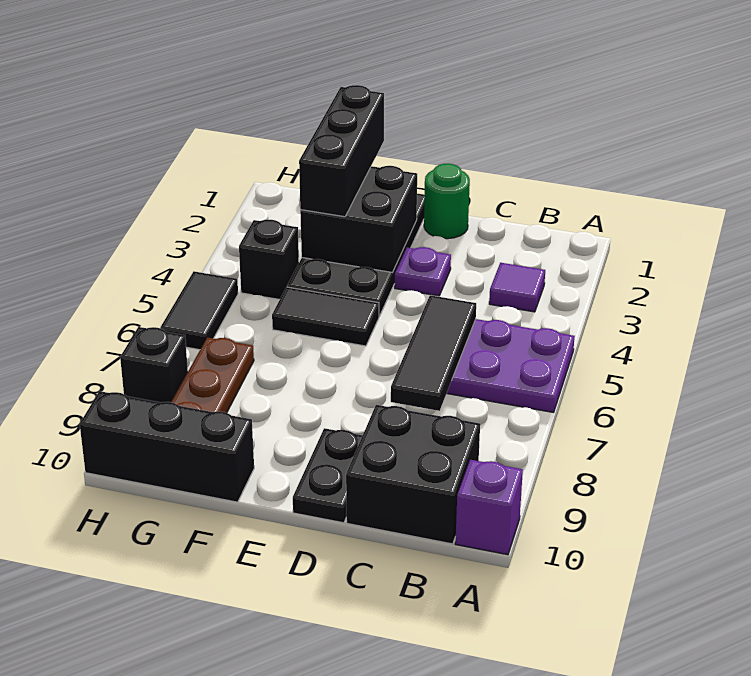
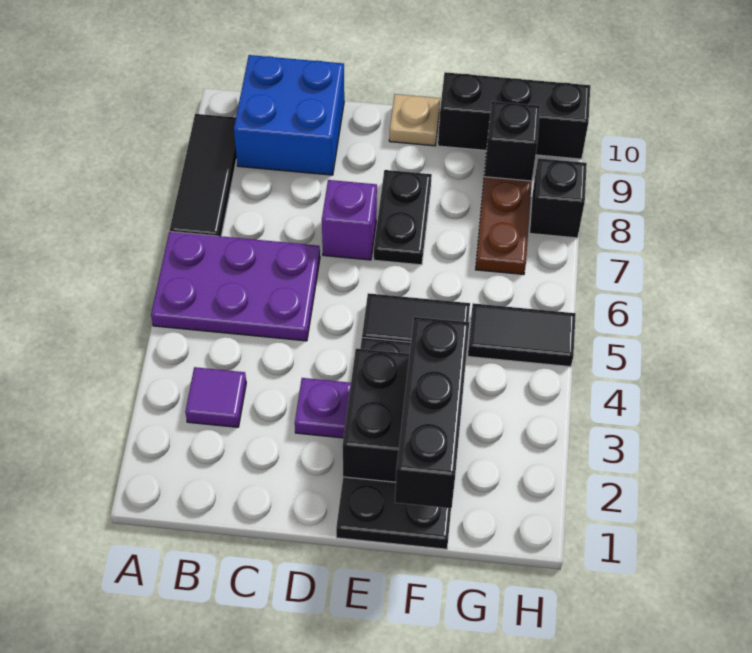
purple brick A10 level 1 -> purple brick D7 level 1
black brick B9:C10 level 1 -> blue brick B9:C10 level 1
black tile C5:C7 level 2 -> black tile A7:A9 level 1
green round brick D1 level 1 -> none
black plate D9:D10 level 1 -> black plate E7:E8 level 1
none -> tan plate E10 level 1
black brick G4 level 1 -> black brick G9 level 2
black tile H5:H6 level 1 -> black tile G5:H5 level 1

